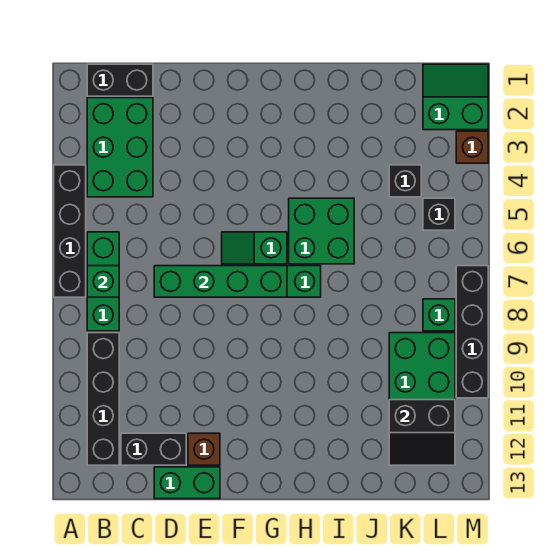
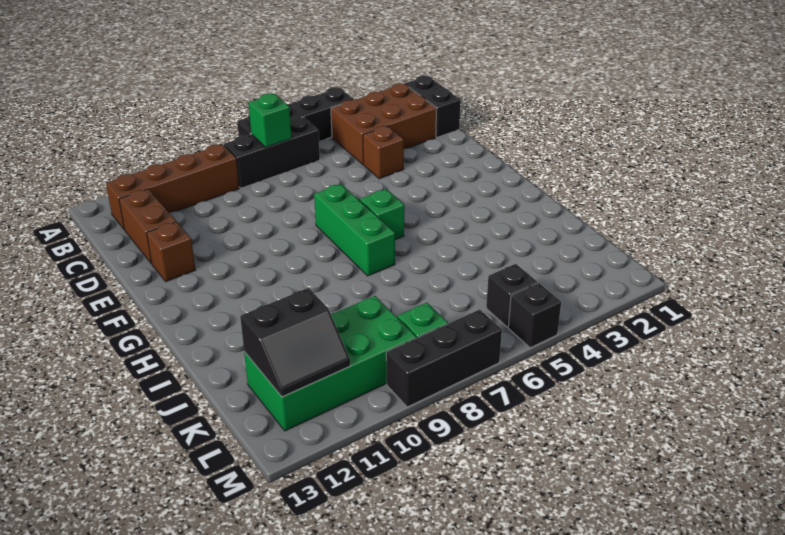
green brick B2:C4 level 1 -> brown brick B2:C4 level 1
green brick B6:B8 level 1 -> black brick B6:B8 level 1
black brick B9:B12 level 1 -> brown brick B9:B12 level 1
black brick C12:D12 level 1 -> brown brick C12:D12 level 1
green brick D7:G7 level 2 -> none
green brick D13:E13 level 1 -> none
green brick H5:I6 level 1 -> none
black brick K4 level 1 -> black brick M5 level 1
black slope K11:L12 level 2 top 11 -> black slope K11:L12 level 2 top K
green slope L1:M2 level 1 top 2 -> none
brown brick M3 level 1 -> brown brick D4 level 1
black brick M7:M10 level 1 -> black brick M7:M9 level 1

